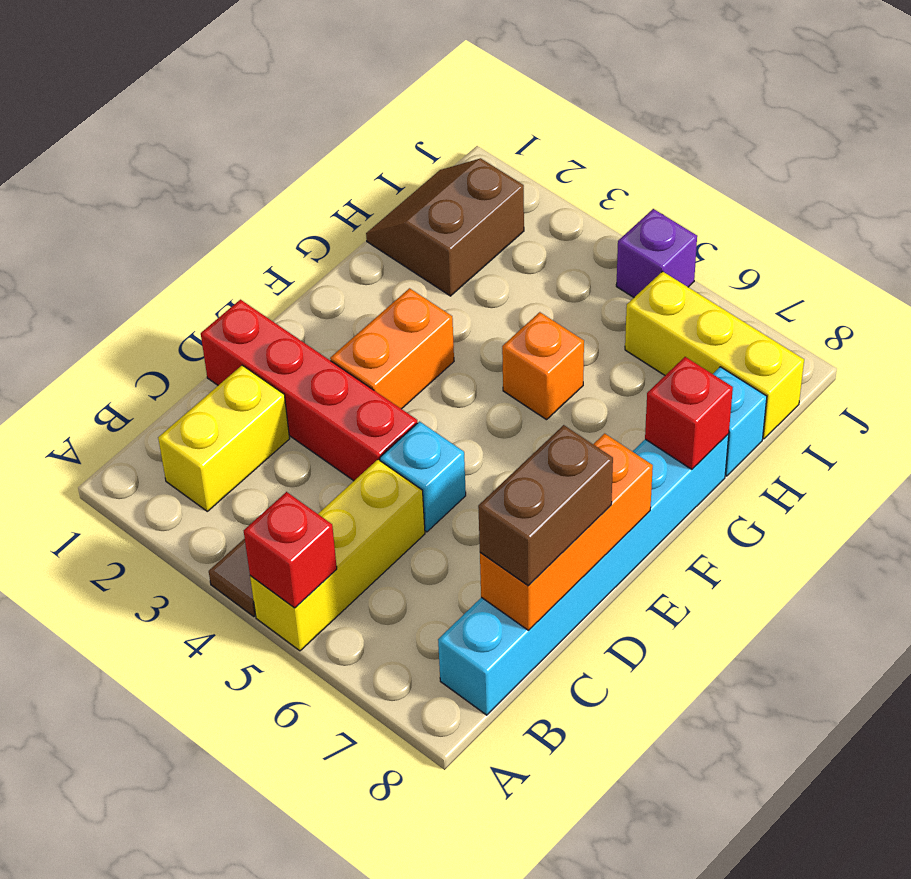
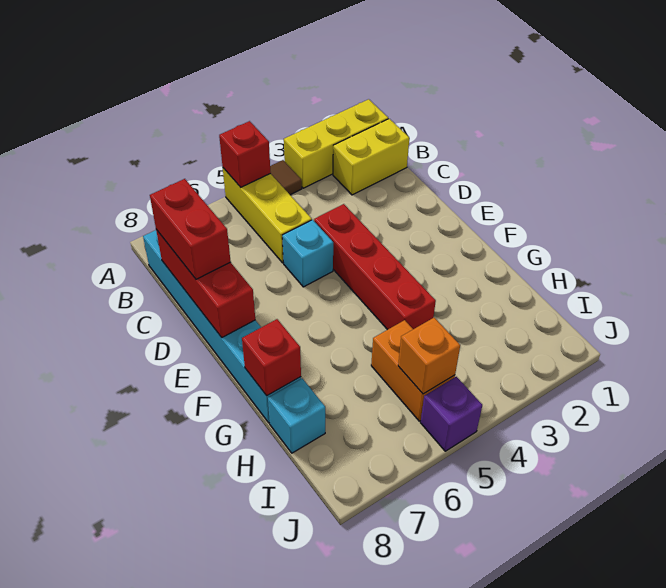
yellow brick B2:C2 level 1 -> yellow brick B1:B2 level 1
orange brick C8:E8 level 2 -> red brick C8:E8 level 2
brown brick C8:D8 level 3 -> red brick C8:D8 level 3
red brick D1:D4 level 1 -> red brick D4:G4 level 1
orange brick E3:F3 level 1 -> orange brick H5:I5 level 1
orange brick G5 level 1 -> orange brick I5 level 2
brown slope H1:I2 level 1 top 2 -> none
yellow brick I6:I8 level 1 -> yellow brick A1:A3 level 1

